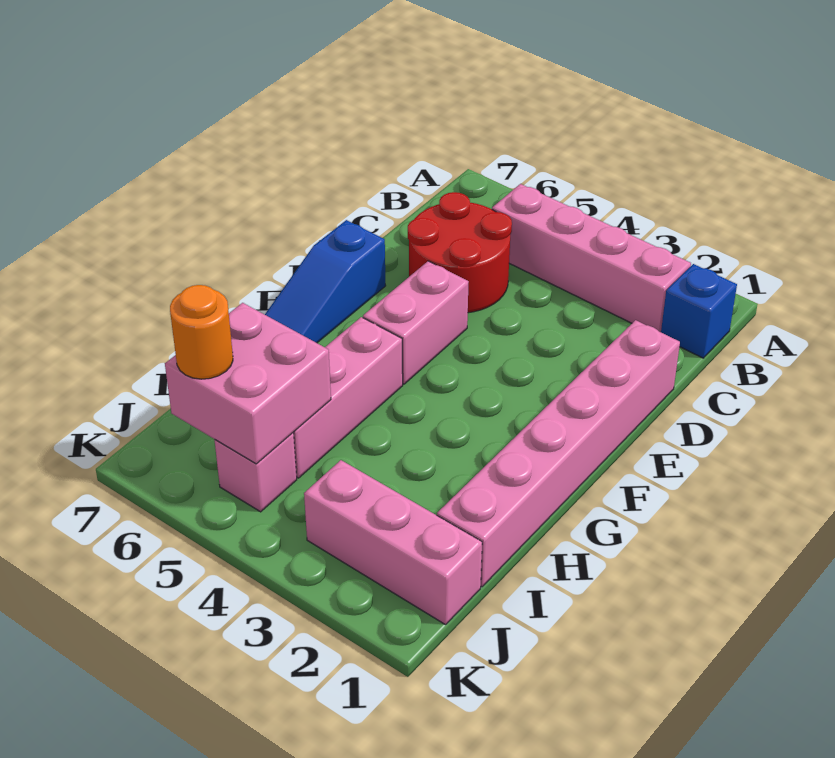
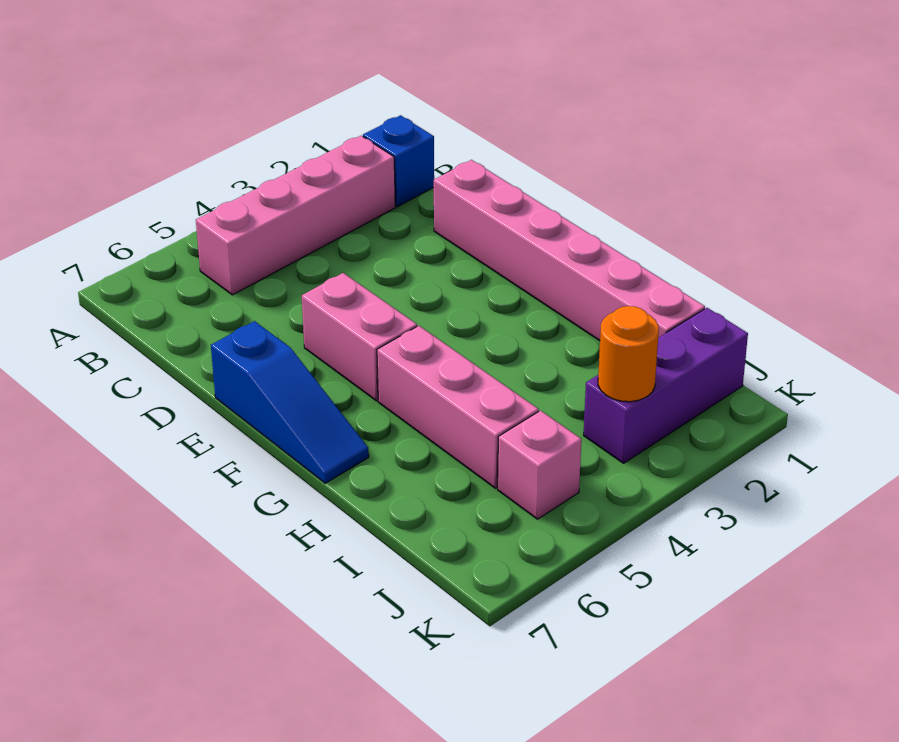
red round brick C5:D6 level 1 -> none
pink brick I5:J6 level 2 -> none
pink brick J1:J3 level 1 -> purple brick J1:J3 level 1
orange round brick J6 level 3 -> orange round brick J3 level 2

